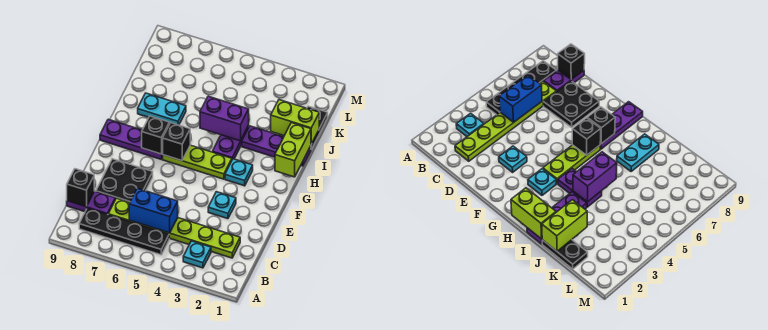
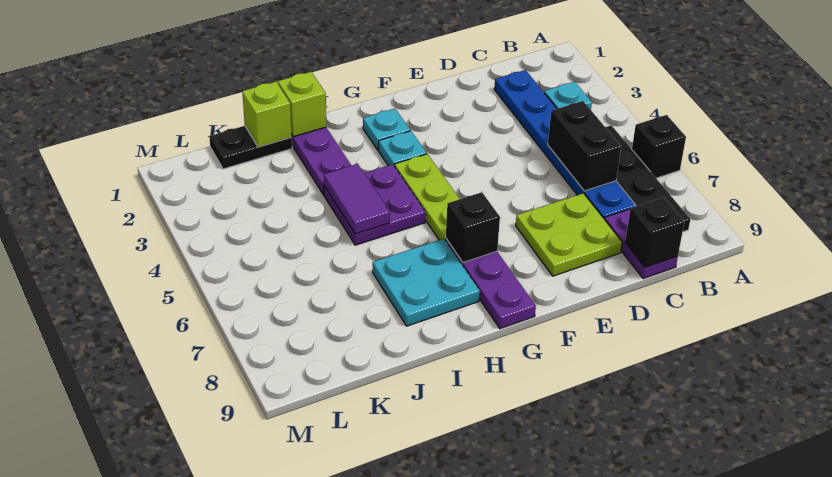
lime plate C2:C7 level 1 -> blue plate C2:C7 level 1
blue brick C5:C6 level 2 -> black brick C5:C6 level 2
black plate D7:E8 level 1 -> lime plate D7:E8 level 1
cyan plate E3 level 1 -> cyan plate G2 level 1
black brick G6 level 2 -> black brick A6 level 1
lime brick H1:I1 level 2 -> lime brick I1 level 2
purple plate H4:I4 level 1 -> purple plate H4:I5 level 1
purple brick I4:I5 level 2 -> purple tile I4:I5 level 2
cyan plate I7:I8 level 1 -> cyan plate H7:I8 level 1
lime brick J1:J2 level 2 -> lime brick J1 level 2

